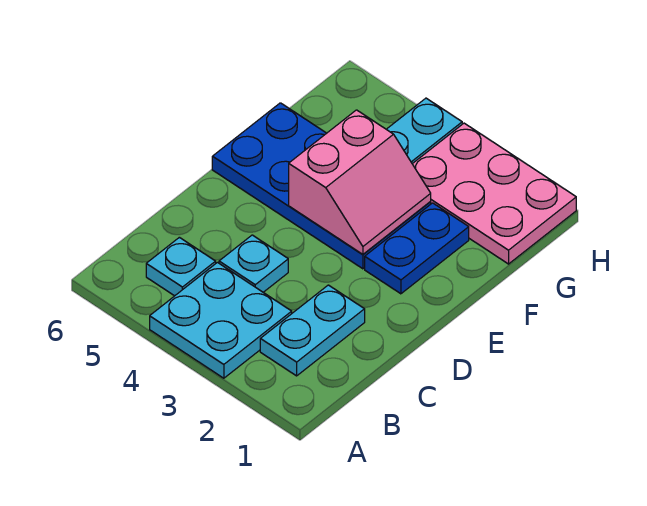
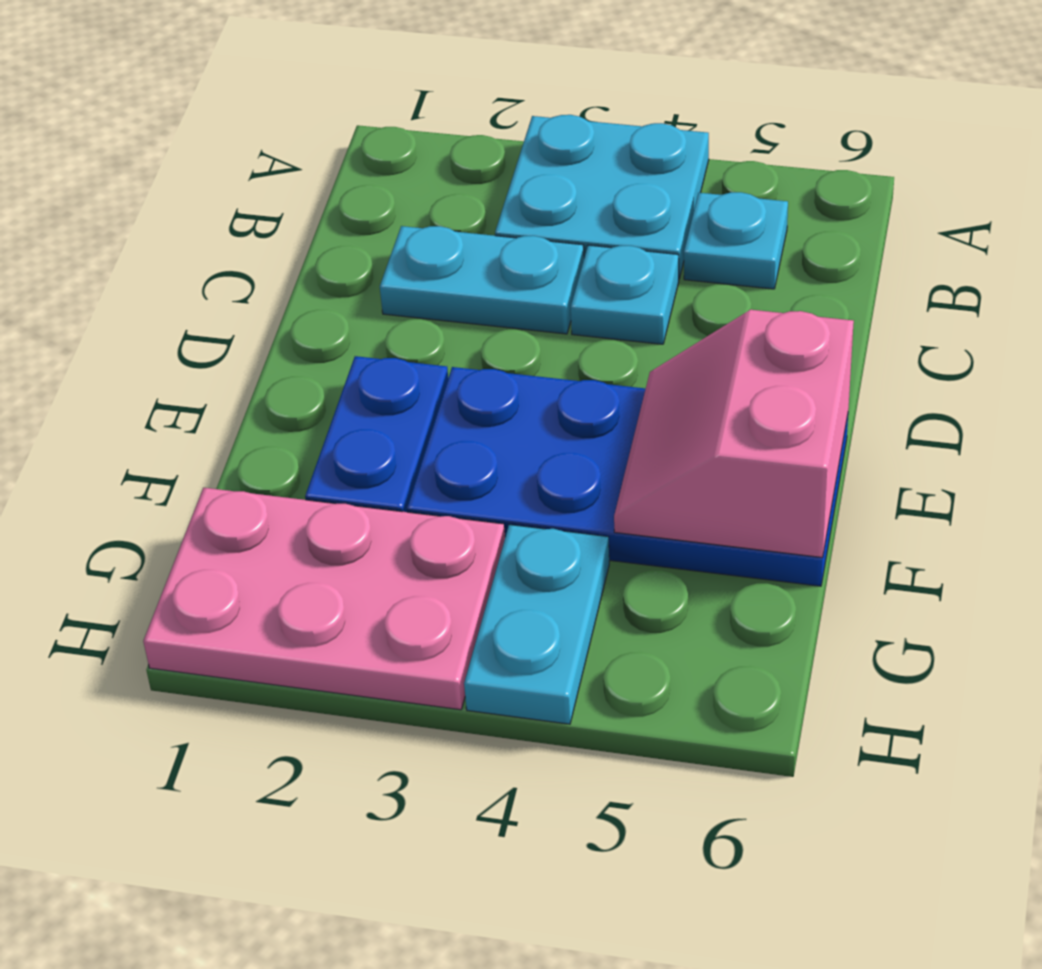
cyan plate B2:C2 level 1 -> cyan plate C2:C3 level 1
pink slope E3:F4 level 2 top 4 -> pink slope E5:F6 level 2 top 6

